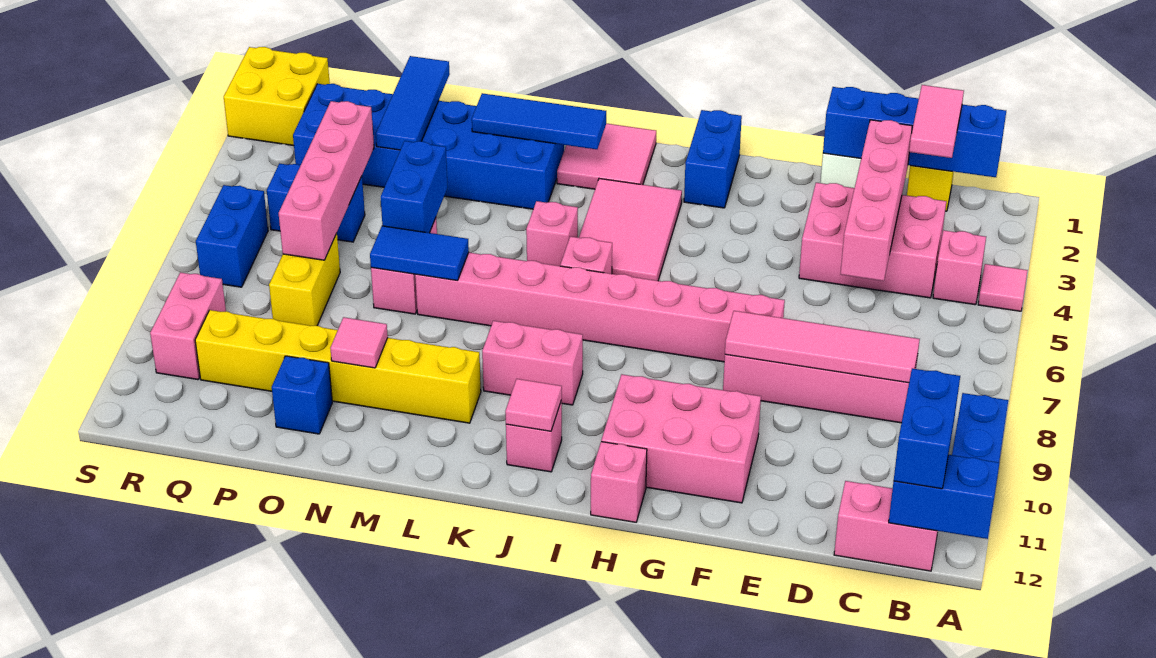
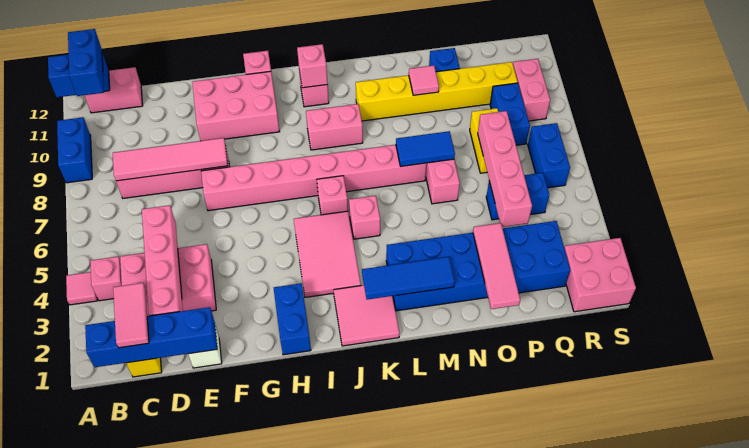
pink tile J11 level 2 -> pink brick J11 level 2
blue brick N5:N6 level 2 -> blue brick Q8:Q9 level 1
blue tile O1:O3 level 2 -> pink tile O1:O3 level 2
yellow brick R1:S2 level 1 -> pink brick R1:S2 level 1

